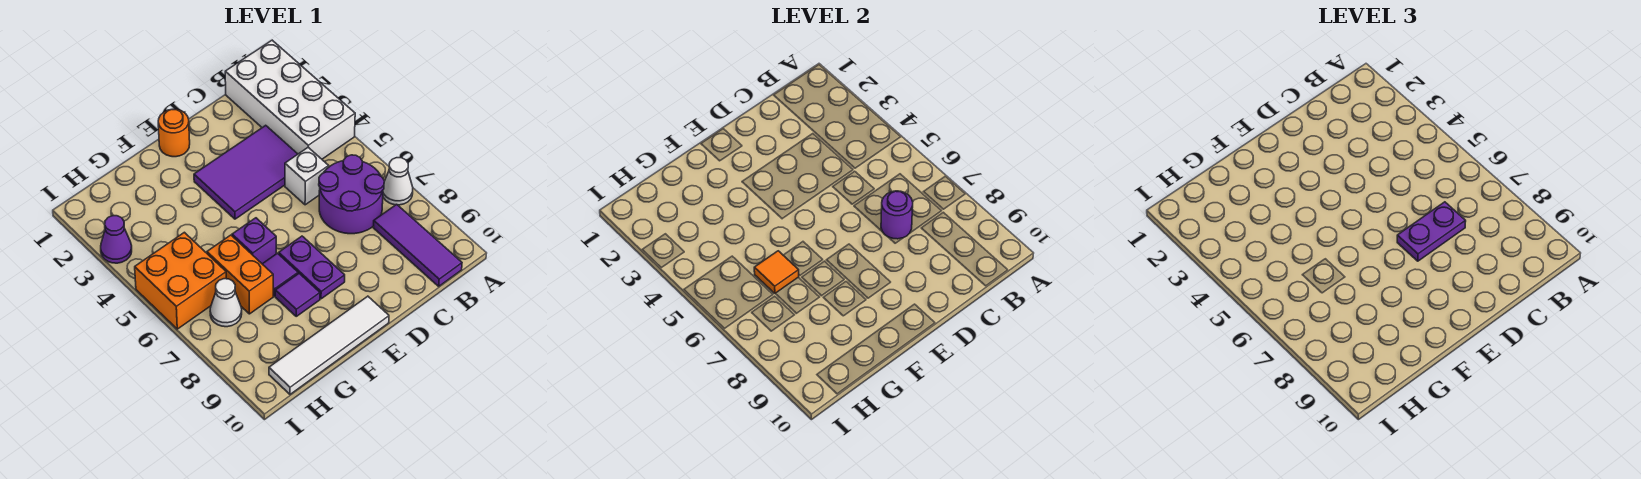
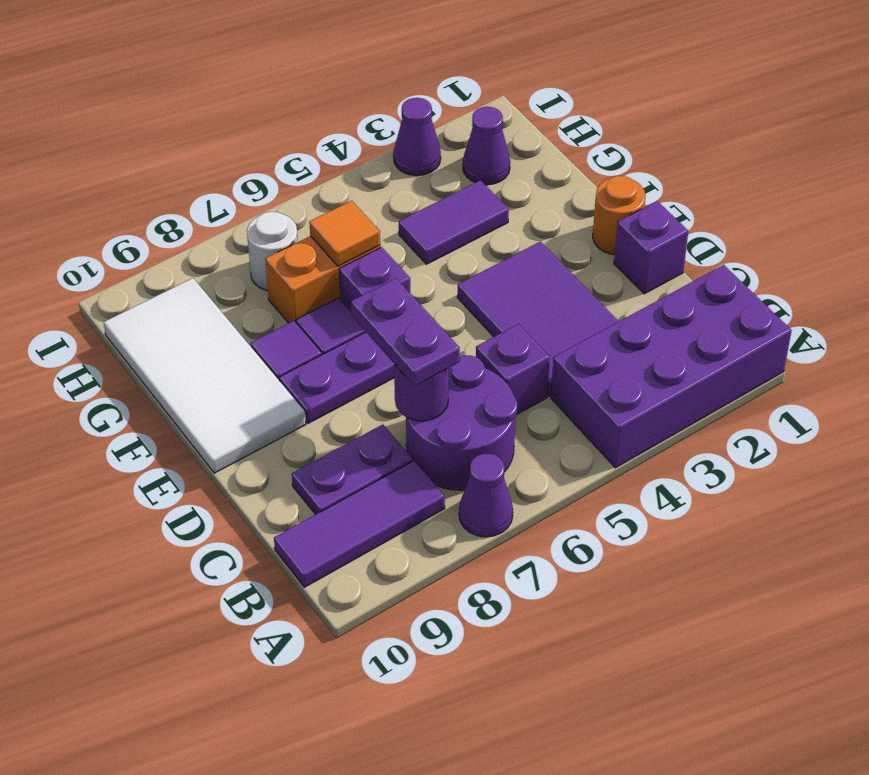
white brick A1:B4 level 1 -> purple brick A1:B4 level 1
white cone A7 level 1 -> purple cone A7 level 1
white brick C5 level 1 -> purple brick C5 level 1
none -> purple plate C8:C9 level 1
none -> purple brick D1 level 1
white tile E10:H10 level 1 -> white tile E9:H10 level 1
none -> purple tile G3:G4 level 1
none -> purple cone H2 level 1
orange brick H5:I6 level 1 -> none
white cone H7 level 1 -> white round brick H7 level 1

